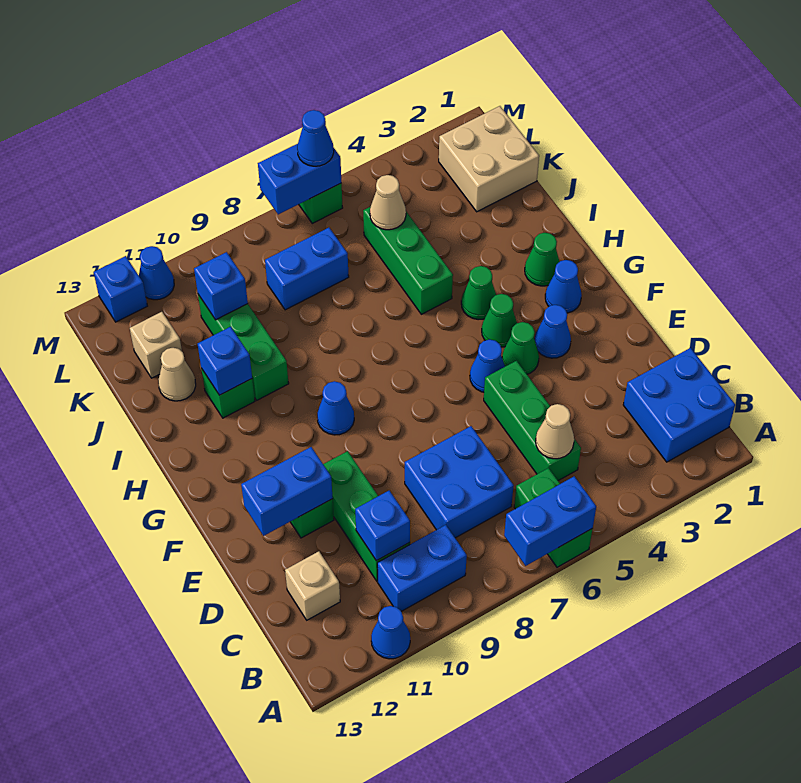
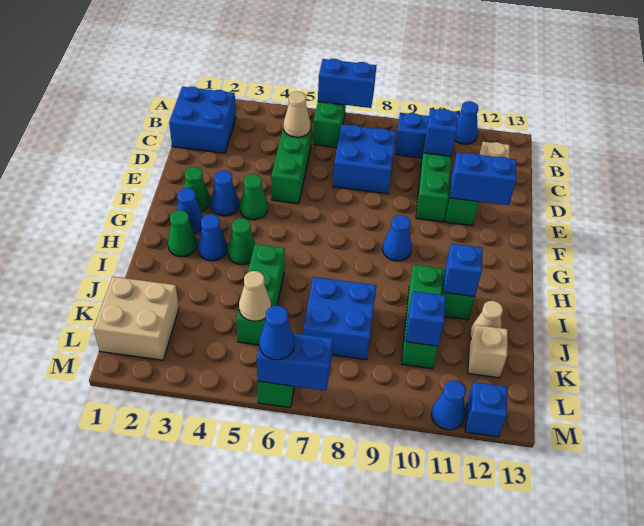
blue cone F5 level 1 -> blue cone H3 level 1
green cone G4 level 1 -> green cone F2 level 1
blue brick K7:K8 level 1 -> blue brick J7:K8 level 1

